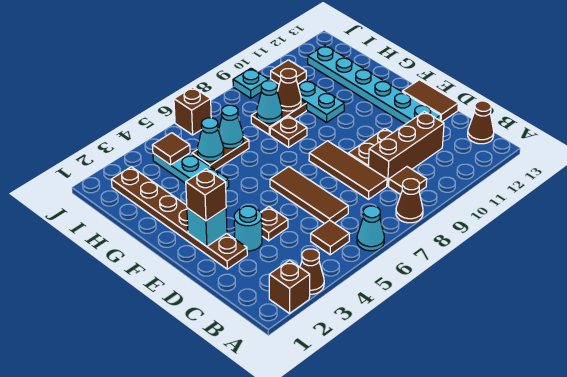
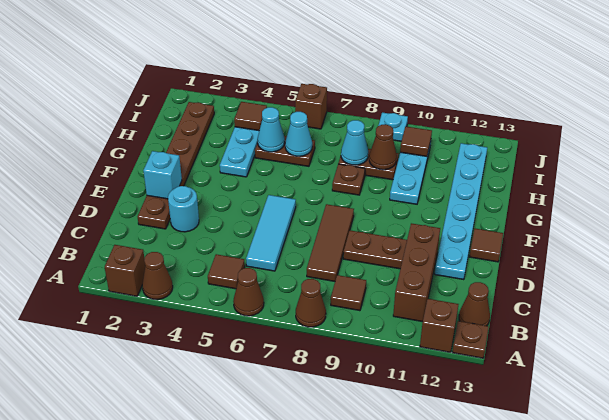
cyan cone A6 level 1 -> brown cone A6 level 1
brown tile C6:E6 level 1 -> cyan tile C6:E6 level 1
brown brick C9:C11 level 1 -> brown brick B11:D11 level 1
brown plate D4 level 1 -> brown plate A13 level 1
brown tile D13:E13 level 1 -> brown tile E13 level 1
brown brick E2 level 3 -> brown brick A12 level 1

